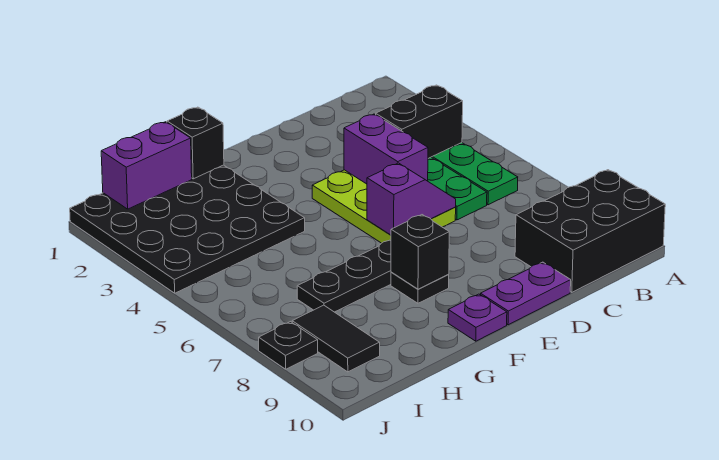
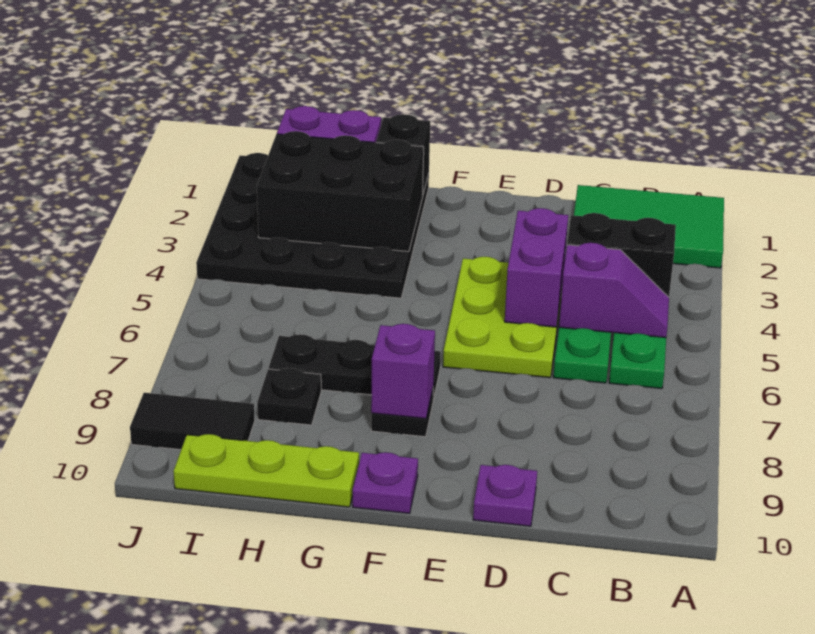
none -> green tile A1:C2 level 1
black brick A9:C10 level 1 -> black brick G2:I3 level 2
purple slope D6:E6 level 2 top E -> purple slope B5:C5 level 2 top C
purple plate D10:E10 level 1 -> purple plate D10 level 1
black brick F8 level 2 -> purple brick F8 level 2
none -> lime plate G10:I10 level 1
black tile I8:I9 level 1 -> black tile I9:J9 level 1
black plate J8 level 1 -> black plate H8 level 1

